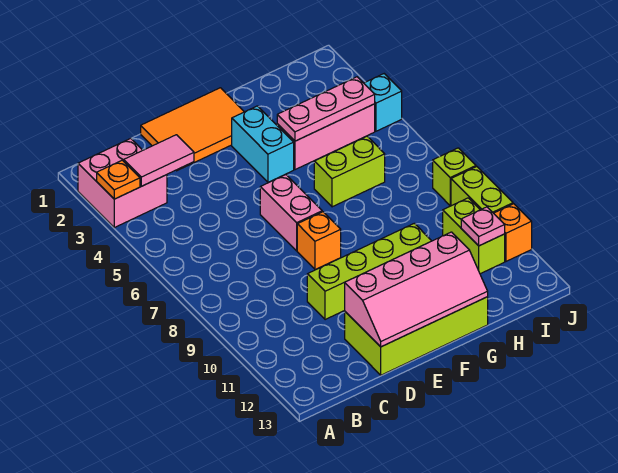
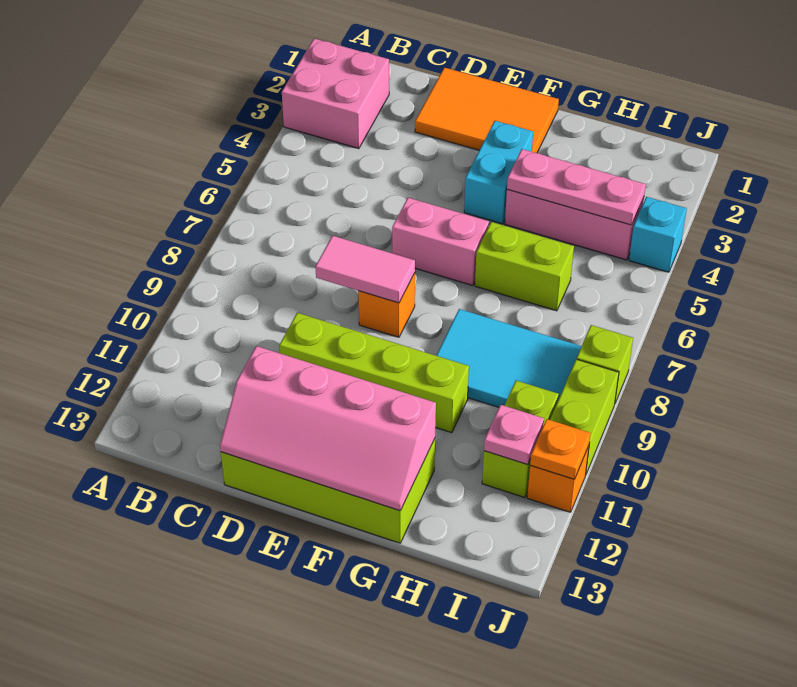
orange plate A3 level 2 -> orange plate J11 level 2
pink tile B3:C3 level 2 -> pink tile D8:E8 level 2
pink brick E6:E7 level 1 -> pink brick E6:F6 level 1
none -> cyan tile G8:I9 level 1

